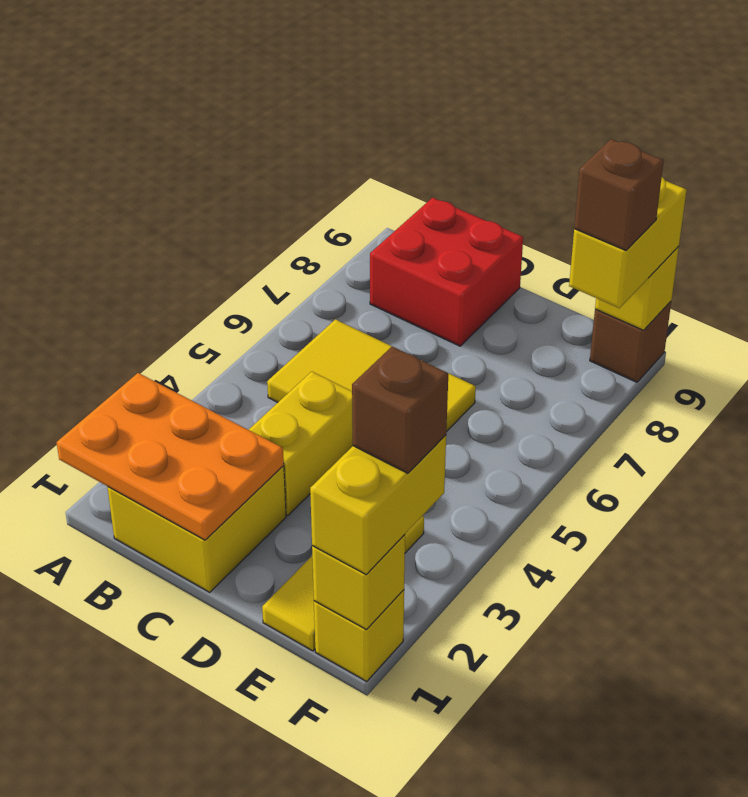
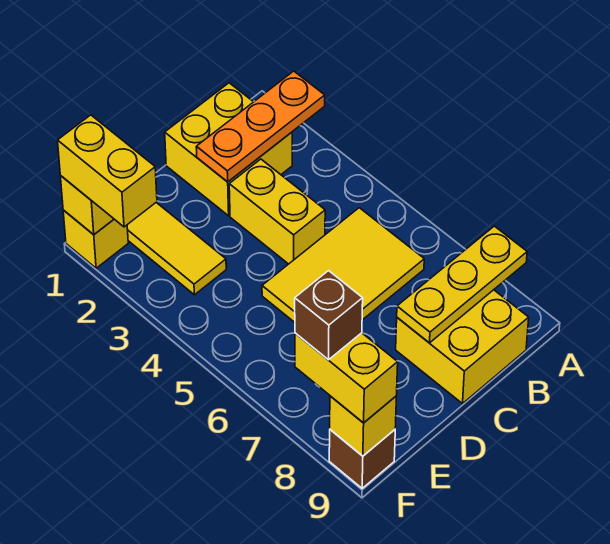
orange plate A1:C2 level 2 -> orange plate A2:C2 level 2
none -> yellow plate A8:C8 level 2
red brick B8:C9 level 1 -> yellow brick B8:C9 level 1
brown brick F2 level 4 -> none

